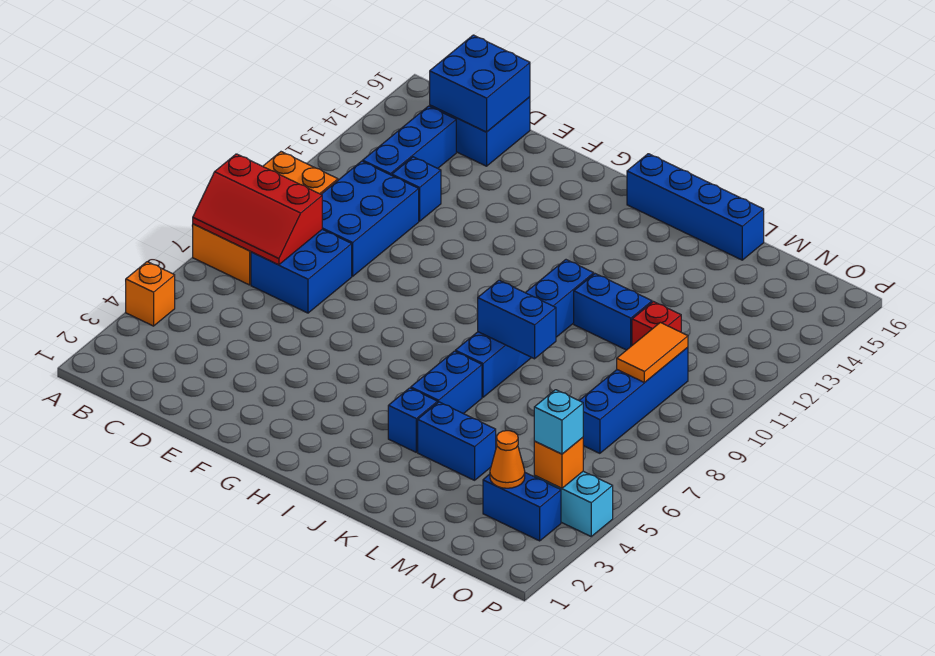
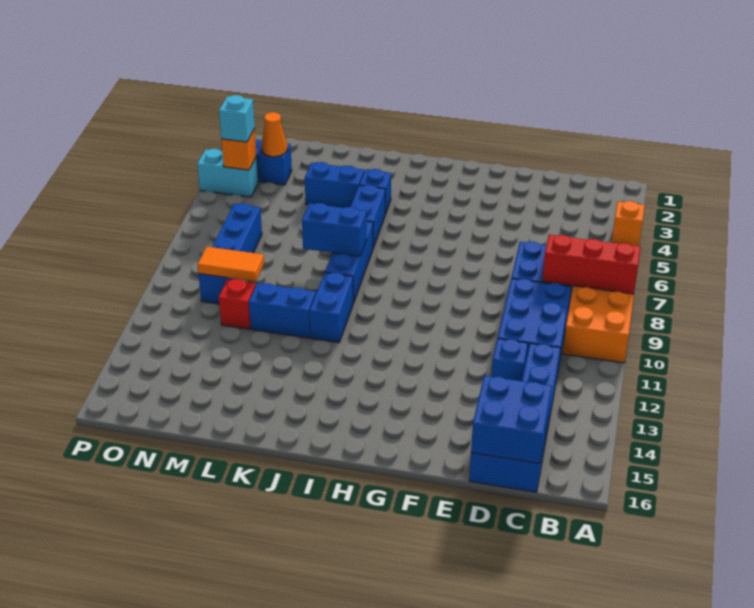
blue brick I16:L16 level 1 -> none
orange tile N9:N10 level 2 -> orange tile M10:N10 level 2

